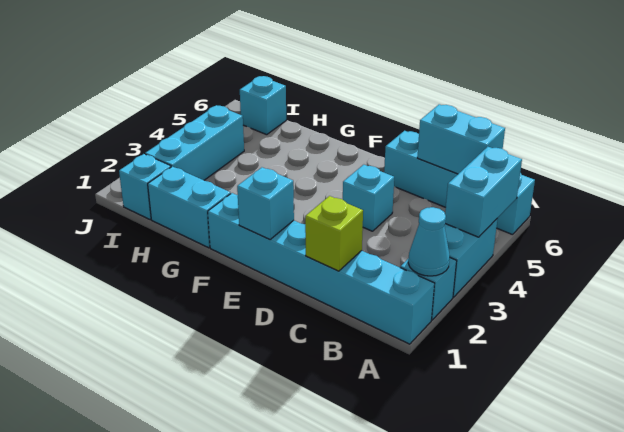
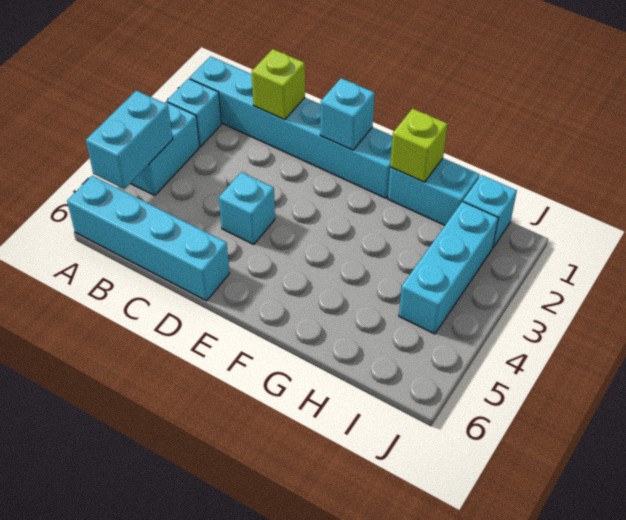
cyan cone A2 level 2 -> none
cyan brick B6:C6 level 2 -> none
none -> lime brick G1 level 2
cyan brick I6 level 1 -> none

